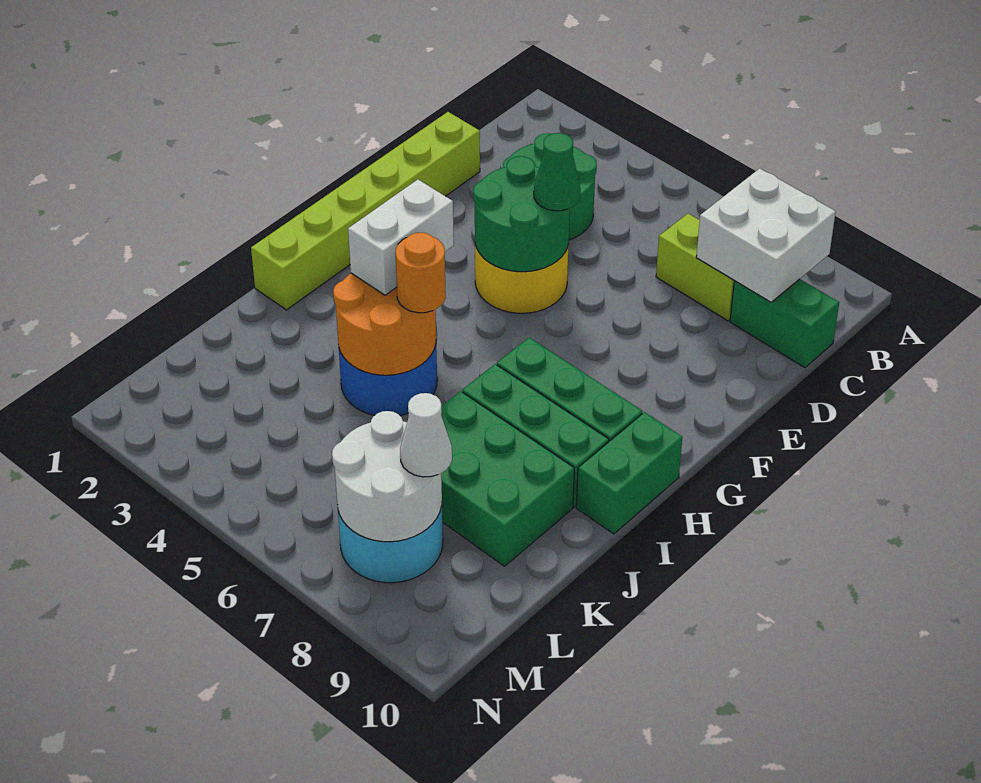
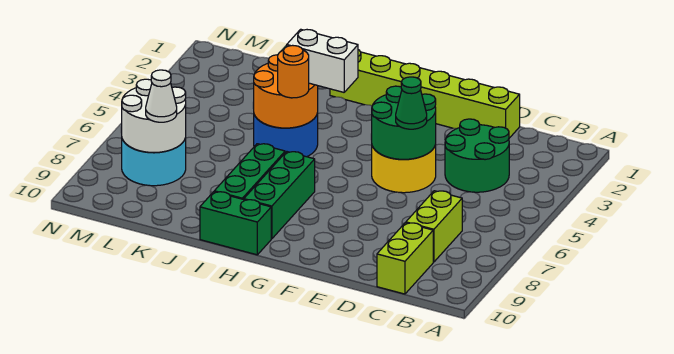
white brick B8:C9 level 2 -> none
green brick C9:C10 level 1 -> lime brick C9:C10 level 1
green brick J7:K9 level 1 -> none

